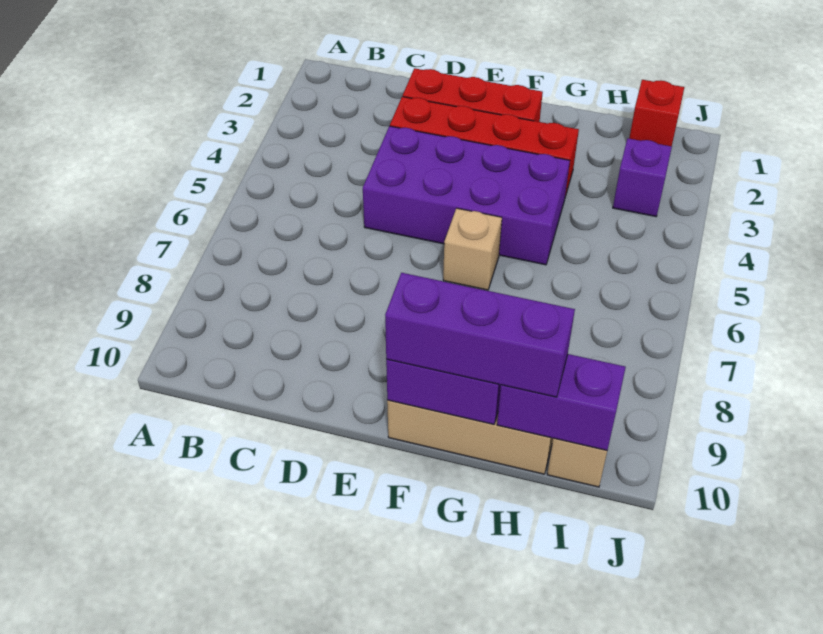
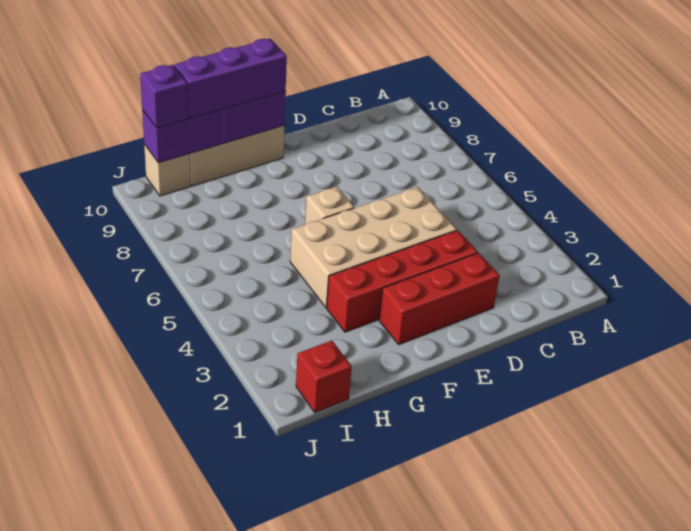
purple brick D4:G5 level 1 -> tan brick D4:G5 level 1
purple brick I3 level 1 -> purple brick I10 level 3

